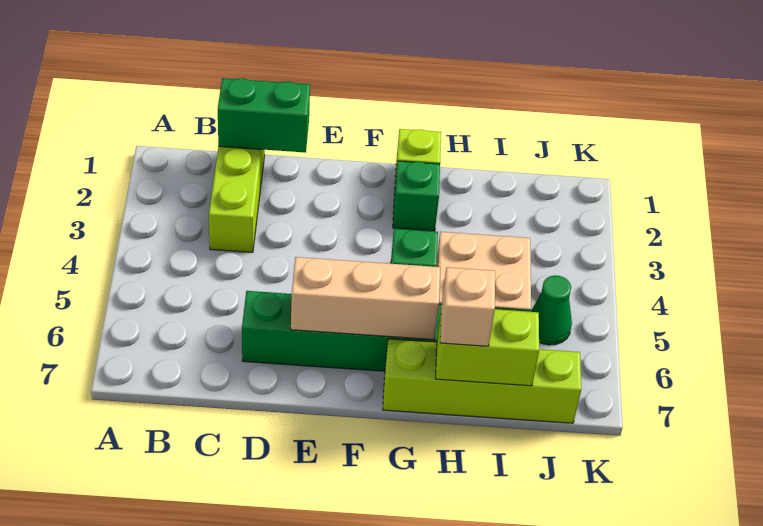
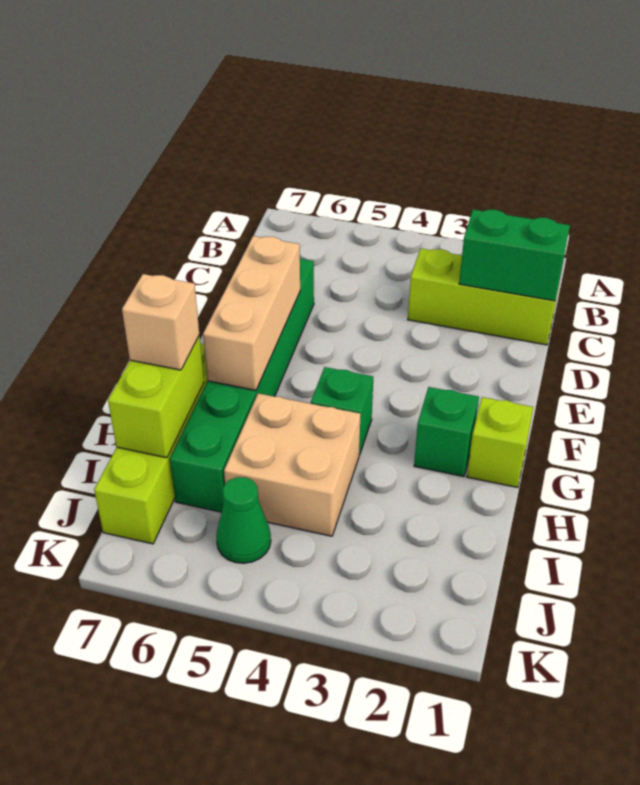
green brick C1:D1 level 2 -> green brick C1:C2 level 2

